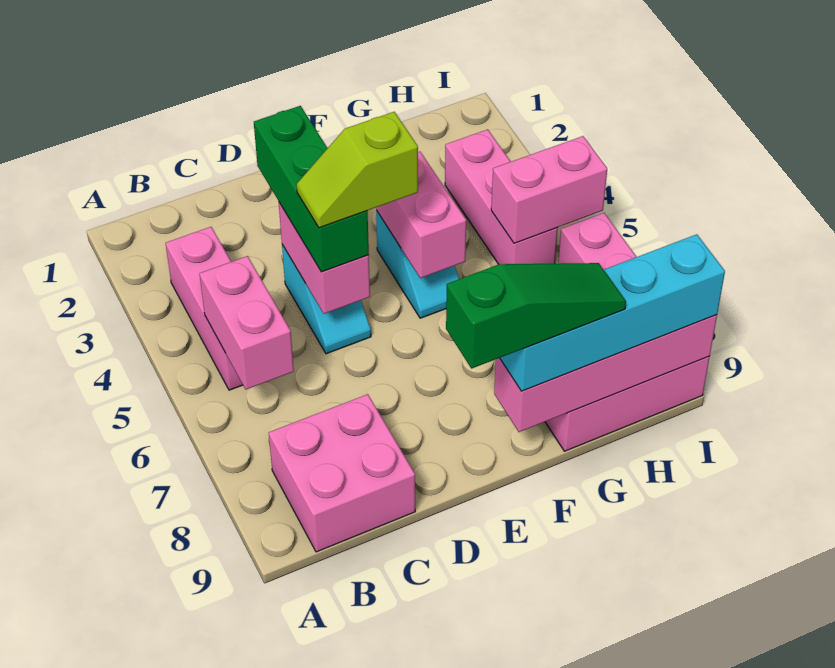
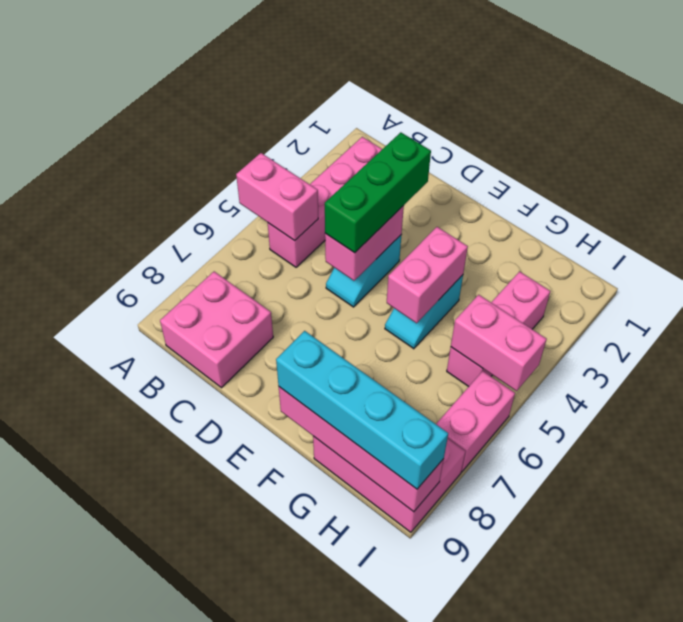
pink brick B3:B5 level 1 -> pink brick B2:B5 level 1
pink brick B5:B6 level 2 -> pink brick A5:B5 level 2
lime slope D5:E5 level 4 top E -> none
green slope E9:G9 level 4 top E -> none

